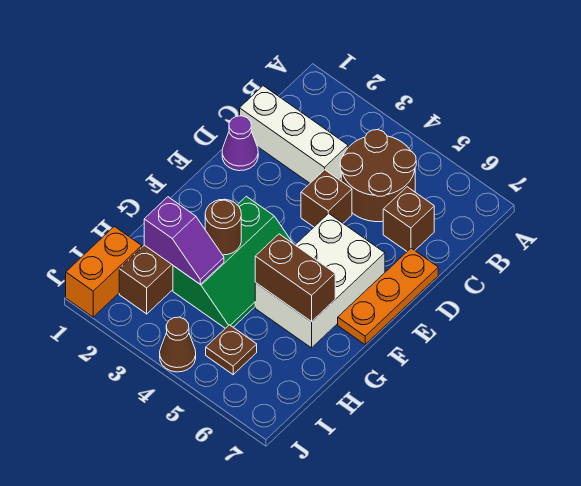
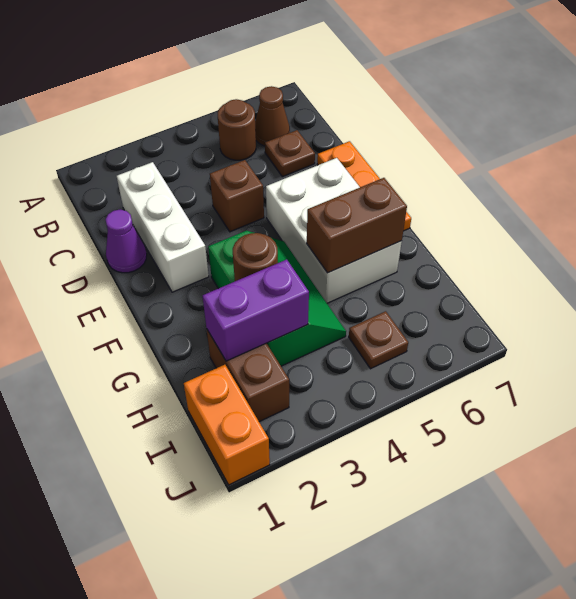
brown round brick B4:C5 level 1 -> brown round brick B5 level 1
white brick C1:C3 level 1 -> white brick C2:E2 level 1
brown brick C6 level 1 -> brown plate C6 level 1
purple slope H2:H3 level 2 top 2 -> purple brick H2:H3 level 2
brown cone J4 level 1 -> brown cone B6 level 1

